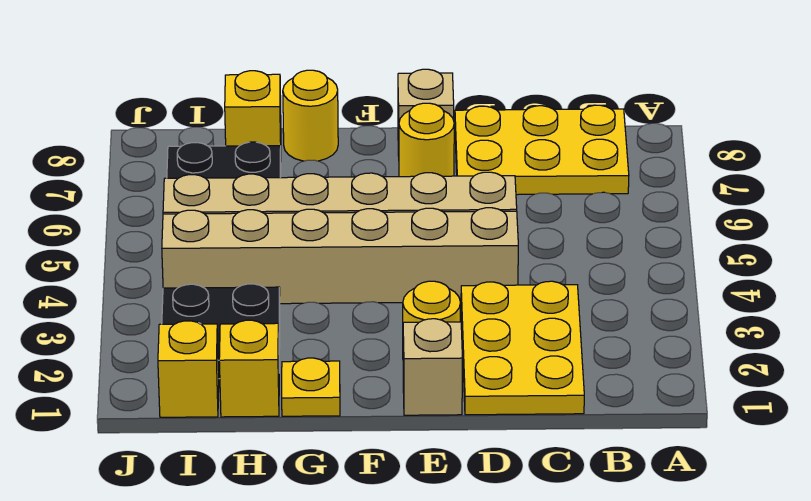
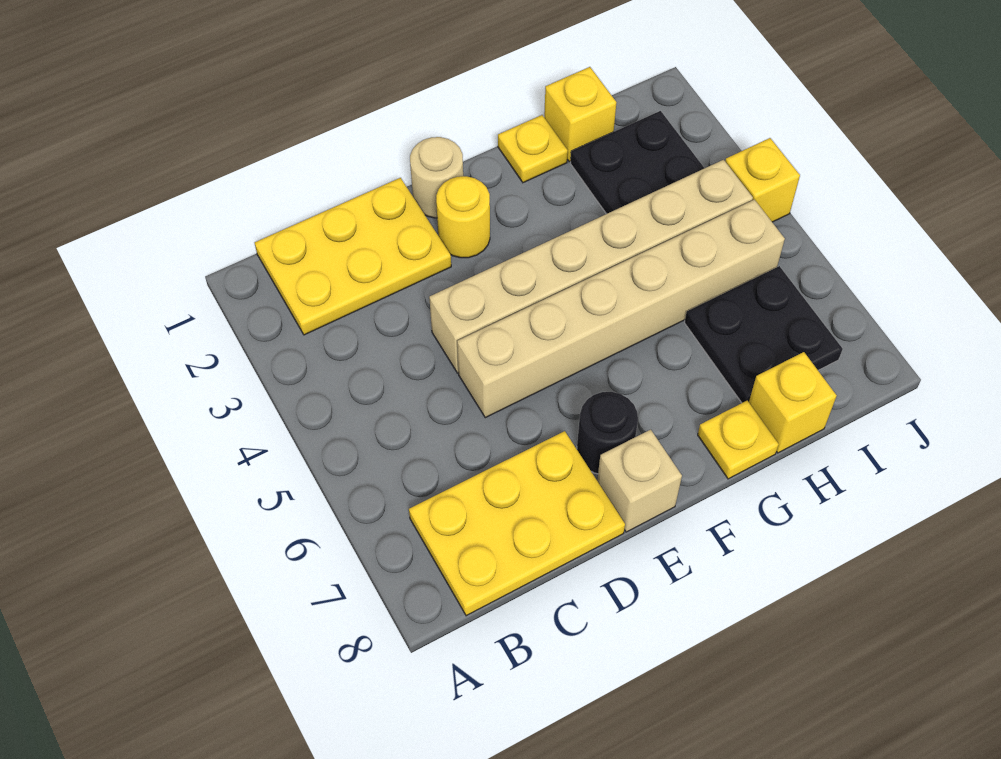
yellow plate C1:D3 level 1 -> yellow plate B1:D2 level 1
tan brick E1 level 1 -> tan round brick E1 level 1
yellow round brick E7 level 1 -> black round brick E7 level 1
yellow round brick G8 level 1 -> yellow plate G8 level 1
yellow brick I1 level 1 -> yellow brick J4 level 1

